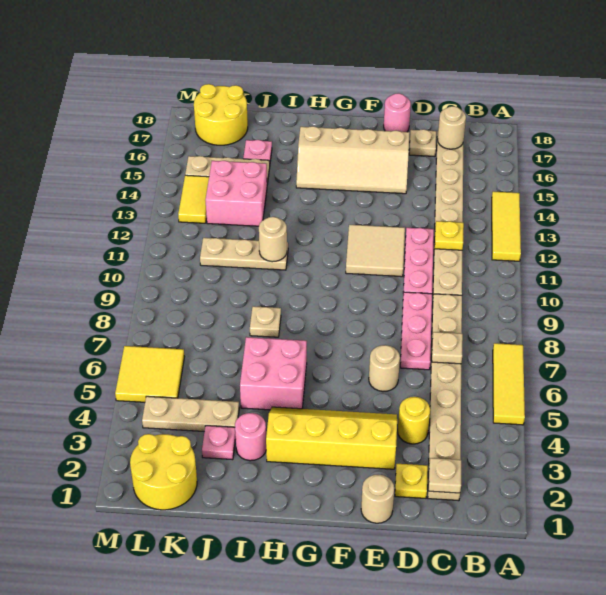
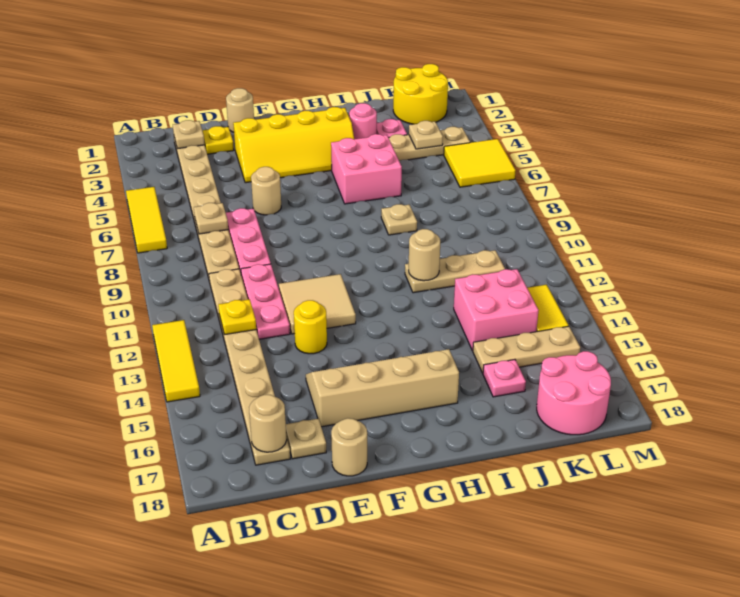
yellow round brick D4 level 1 -> yellow round brick E13 level 1
pink round brick E18 level 1 -> tan round brick E18 level 1
none -> tan plate K4 level 2
yellow round brick K17:L18 level 1 -> pink round brick K17:L18 level 1

